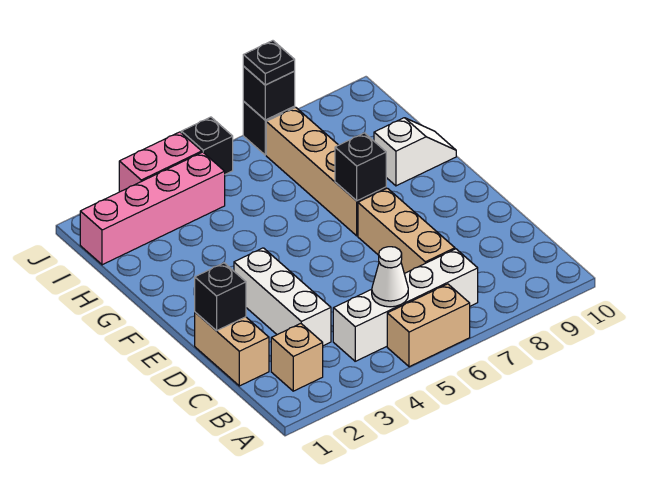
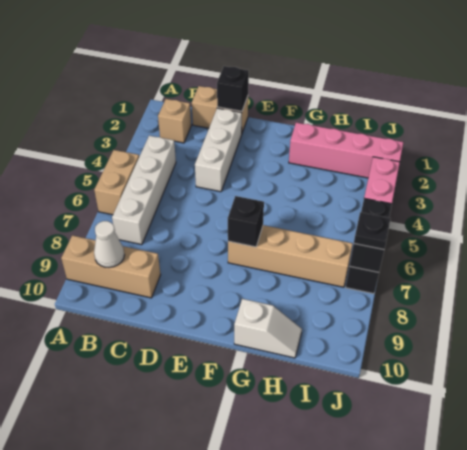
white cone B5 level 2 -> white cone B9 level 2
white brick C3:E3 level 1 -> white brick D2:D4 level 1
tan brick C7:E7 level 1 -> tan brick A9:C9 level 1
white slope G9:G10 level 1 top 9 -> white slope G10:H10 level 1 top G
pink brick I1:I4 level 1 -> pink brick G2:J2 level 1

